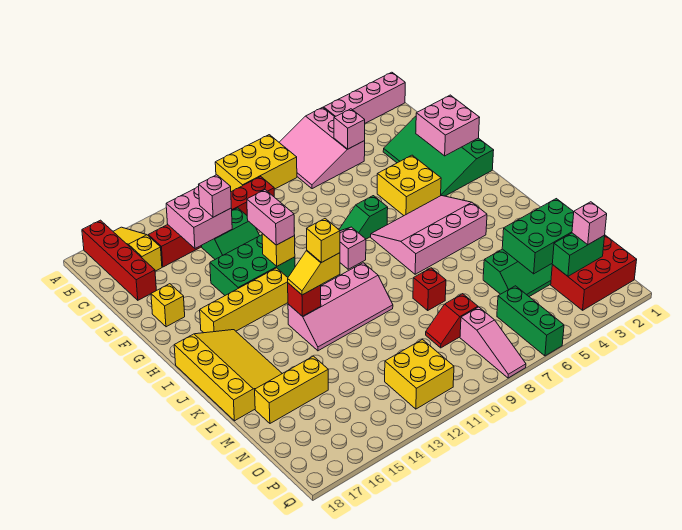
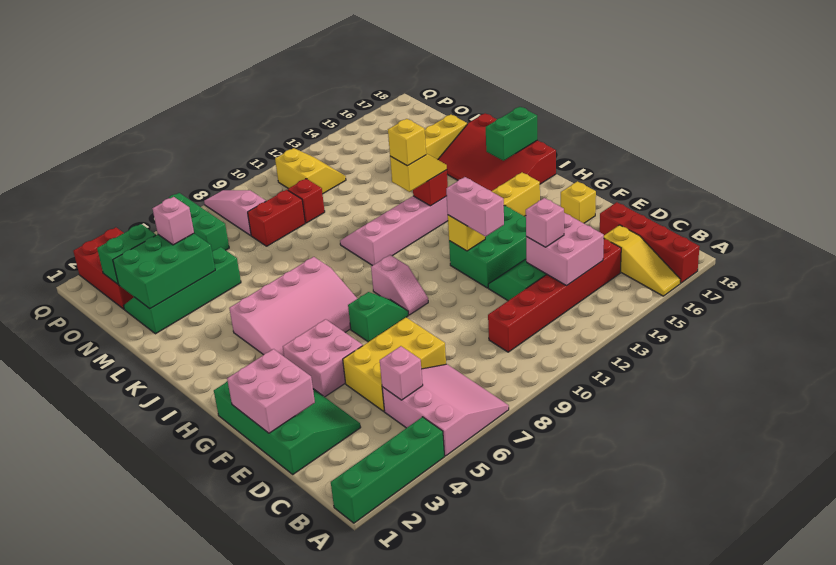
pink brick A1:A4 level 1 -> green brick A1:A4 level 1
yellow brick A8:B10 level 1 -> yellow brick D5:E7 level 1
yellow brick F4:G5 level 1 -> pink brick F4:G5 level 1
yellow slope I16:L18 level 1 top 18 -> red slope I16:L18 level 1 top 18
none -> green brick J17:J18 level 2
red brick L8 level 1 -> red brick N10 level 1
red slope N8:N9 level 1 top 8 -> red brick N8:N9 level 1
red brick O1:P3 level 1 -> red brick O2:Q3 level 1
pink brick O2 level 3 -> pink brick N4 level 3
yellow brick O11:P12 level 1 -> yellow slope O11:P12 level 1 top 11

